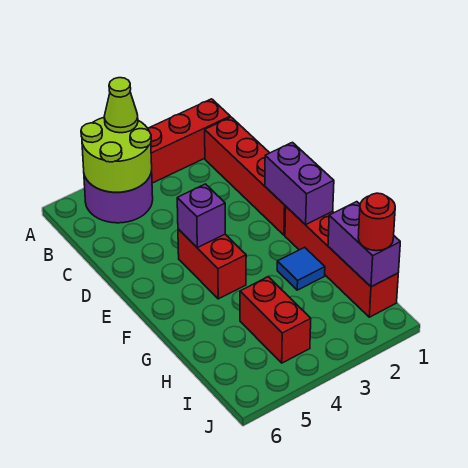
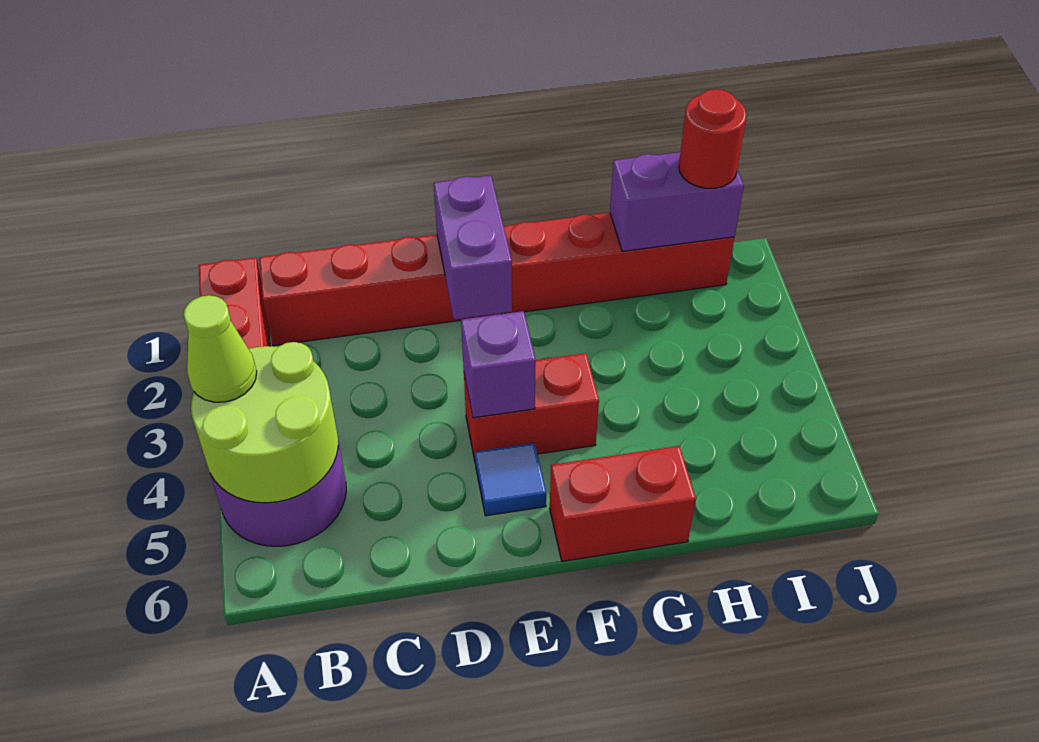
purple brick E1:F1 level 2 -> purple brick E1:E2 level 2
blue tile G2 level 1 -> blue tile E5 level 1
red brick H4:I4 level 1 -> red brick F6:G6 level 1

